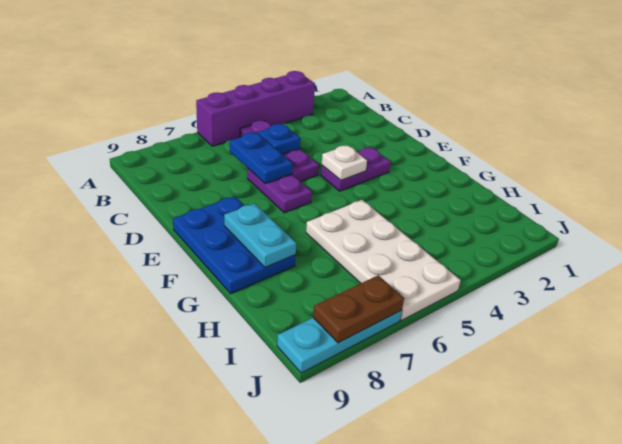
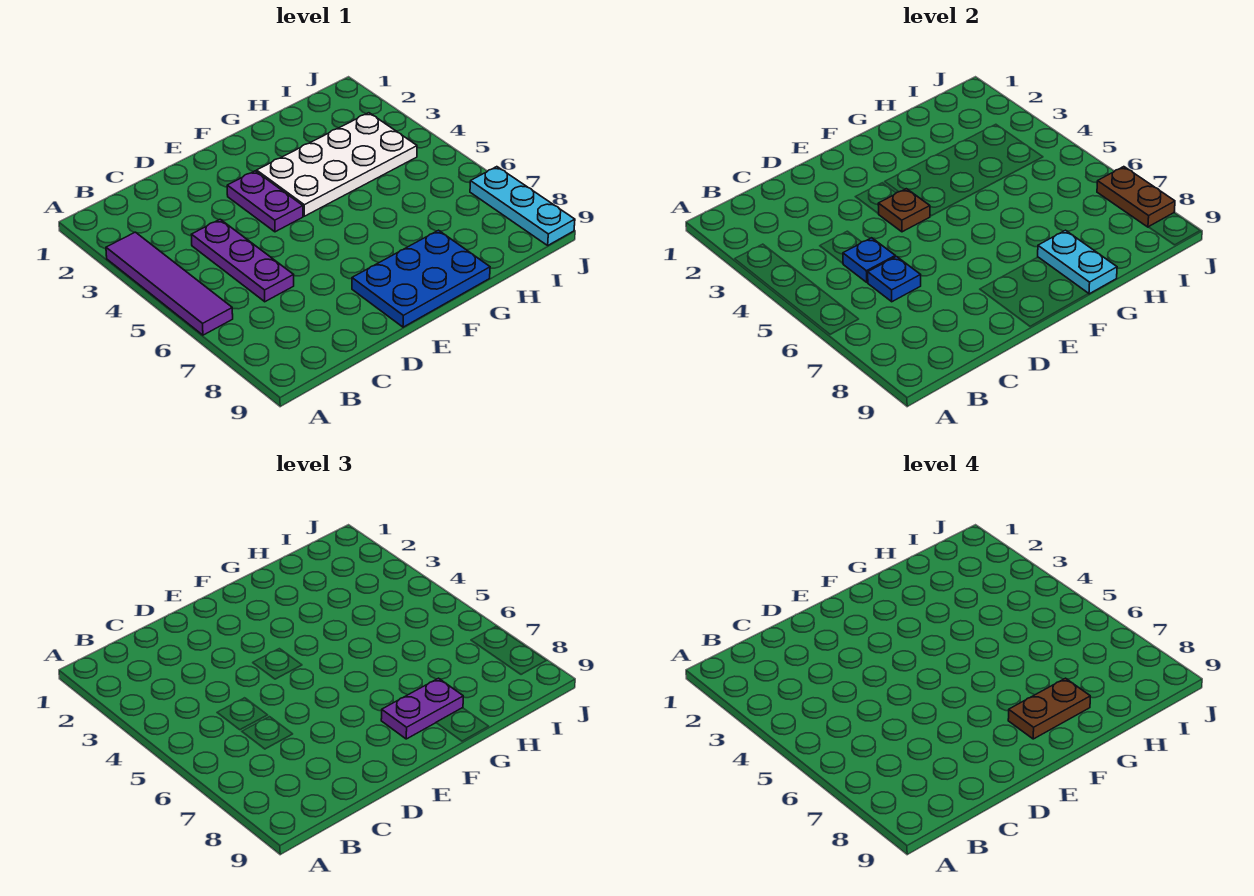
purple brick A3:A6 level 1 -> purple tile A3:A6 level 1
purple plate B5:D5 level 1 -> purple plate C4:C6 level 1
blue plate C6:D6 level 2 -> blue plate C6 level 2
purple plate D6:E6 level 1 -> purple plate F8:G8 level 3
white plate E4 level 2 -> brown plate E4 level 2
cyan plate F8:G8 level 2 -> cyan plate G8:G9 level 2
none -> brown plate F8:G8 level 4
white plate G5:J6 level 1 -> white plate F3:I4 level 1

